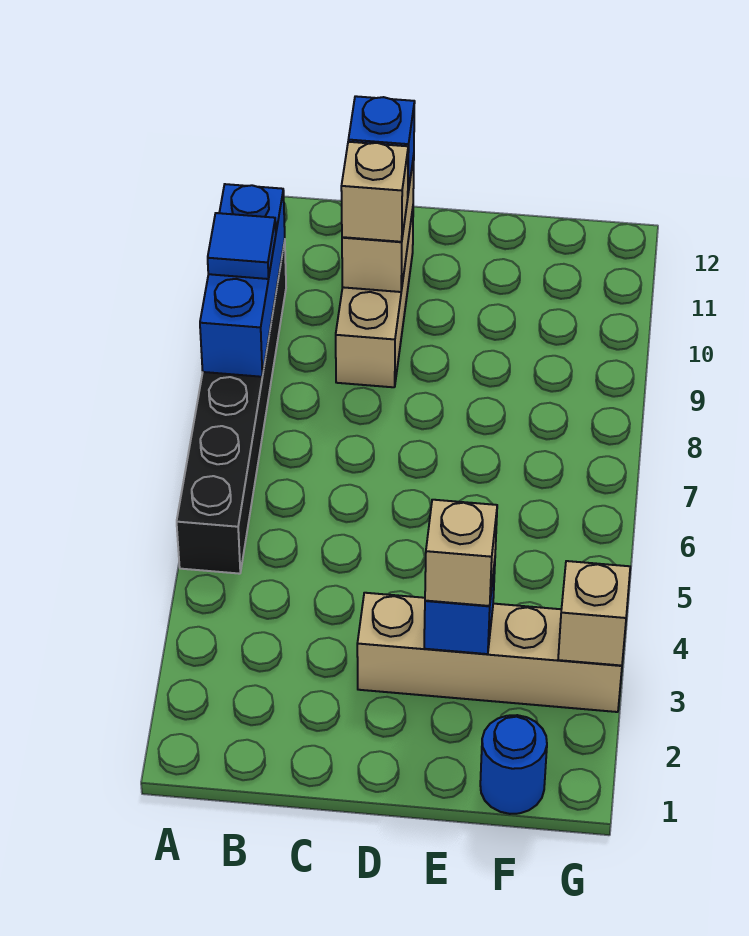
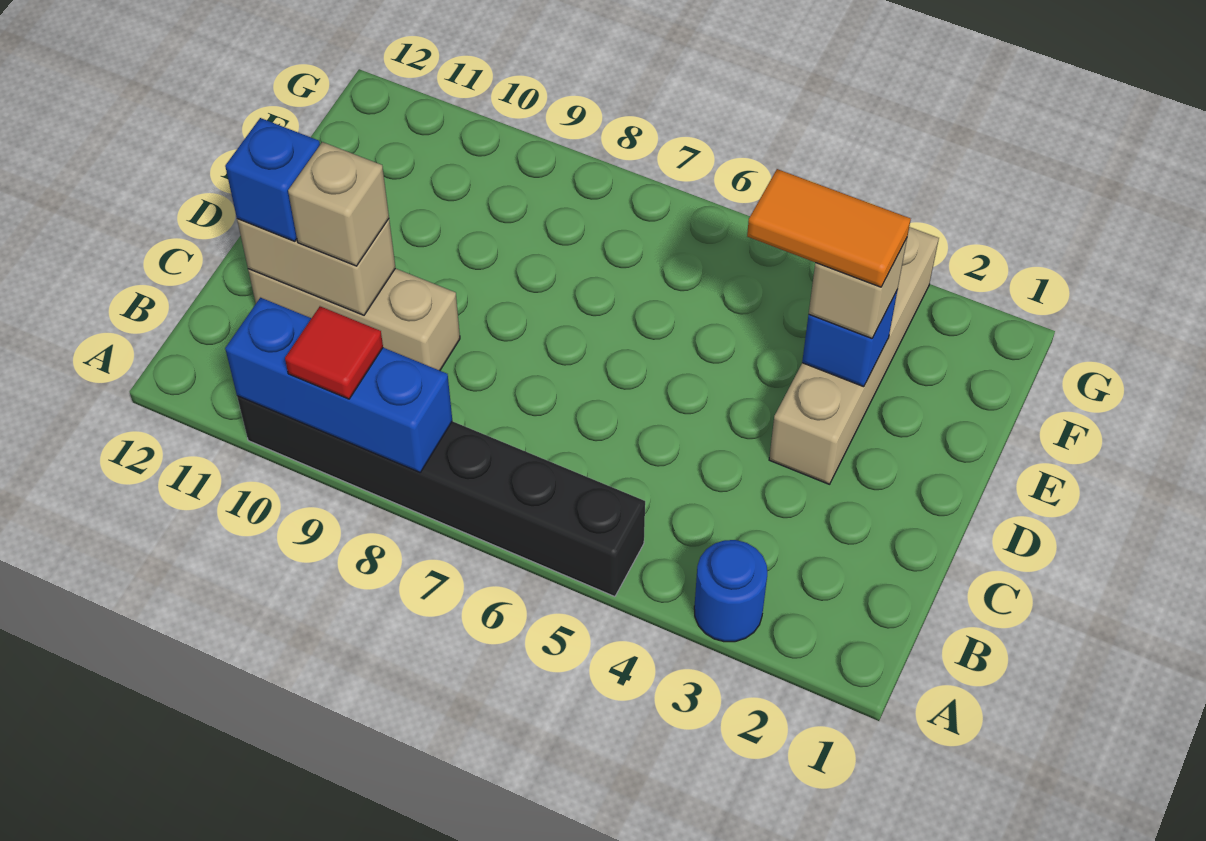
blue tile A9 level 3 -> red tile A9 level 3
none -> orange tile E3:E4 level 4
blue round brick F1 level 1 -> blue round brick A3 level 1
tan brick G3 level 2 -> none

